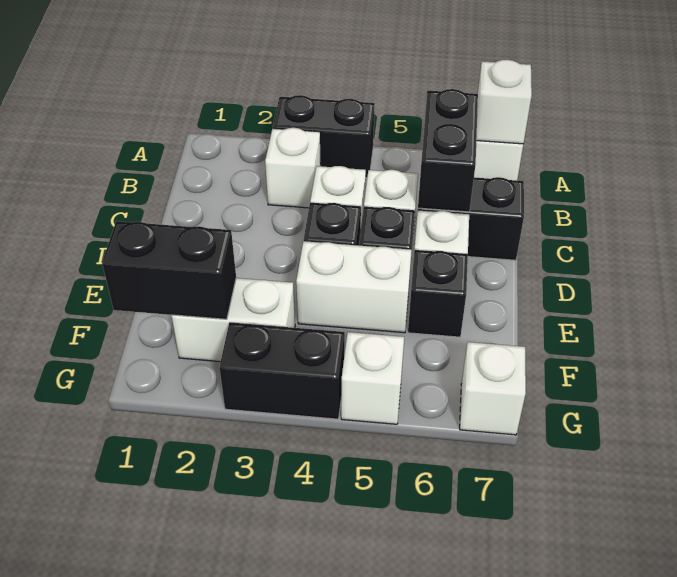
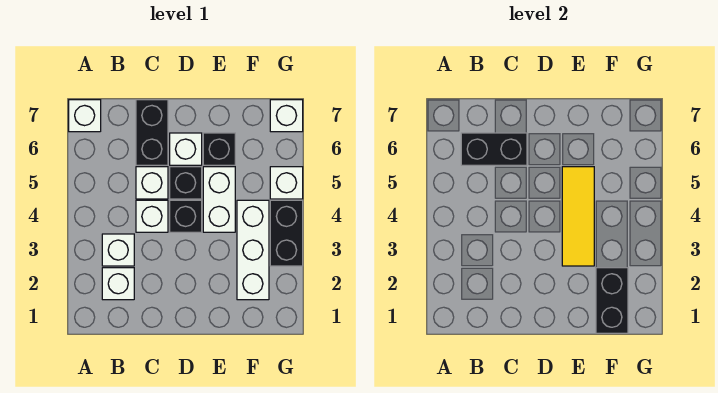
black brick A3:A4 level 1 -> none
white brick A7 level 2 -> white brick B2 level 1
none -> yellow tile E3:E5 level 2
white brick F2:F3 level 1 -> white brick F2:F4 level 1

